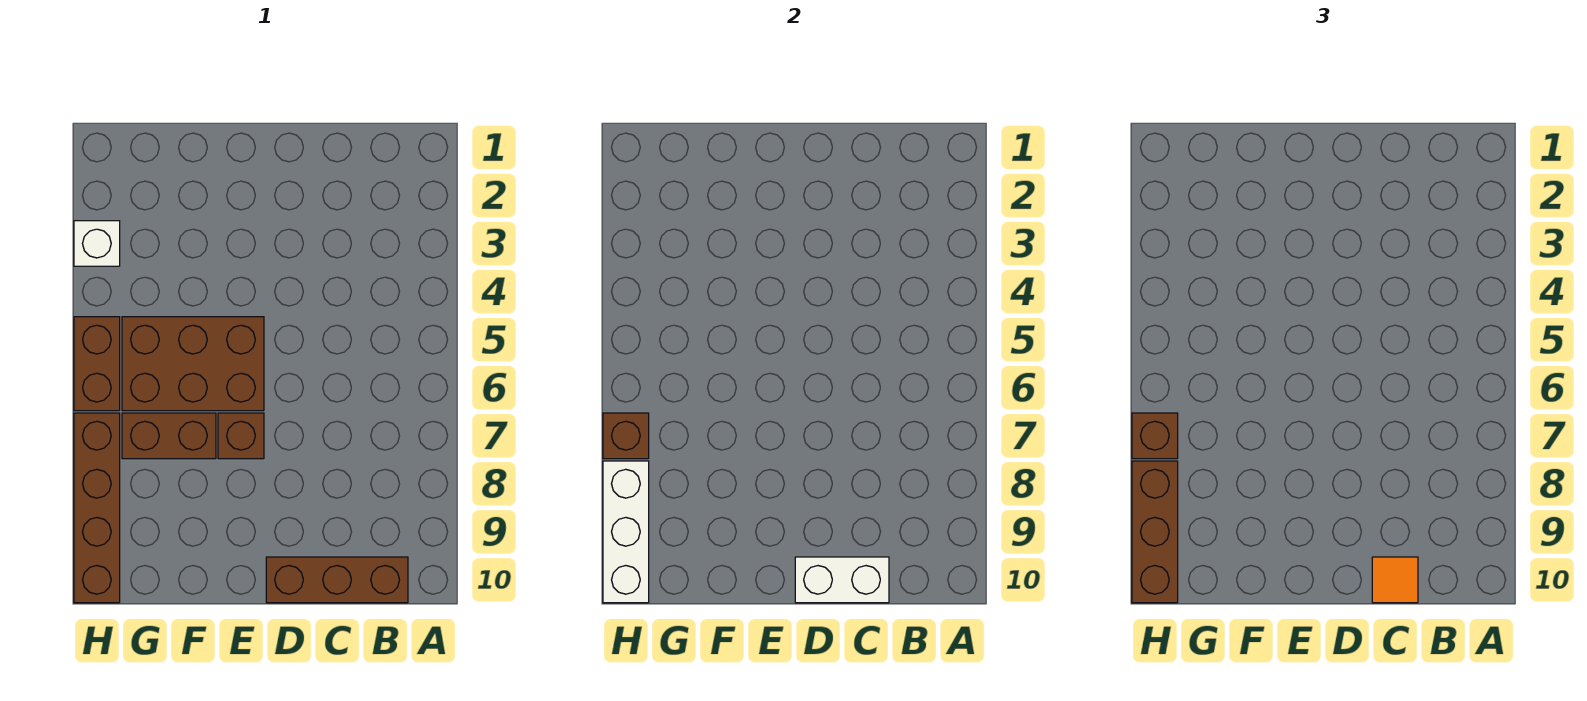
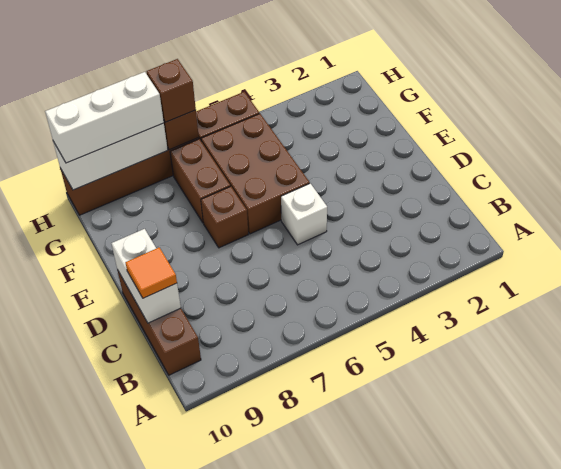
white brick H3 level 1 -> white brick D5 level 1
brown brick H8:H10 level 3 -> white brick H8:H10 level 3

